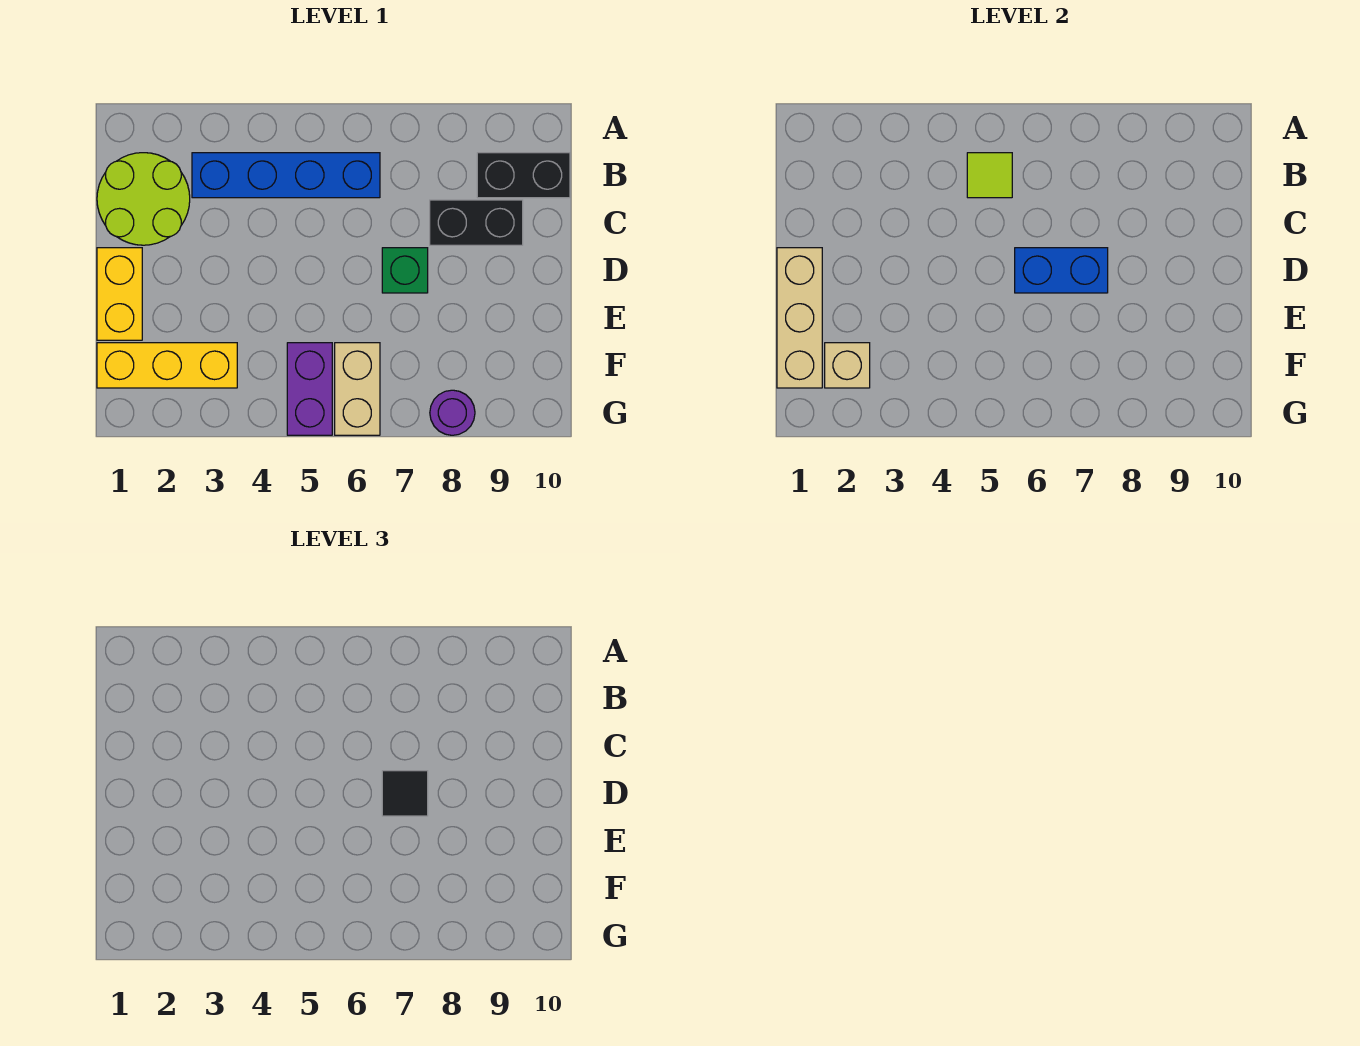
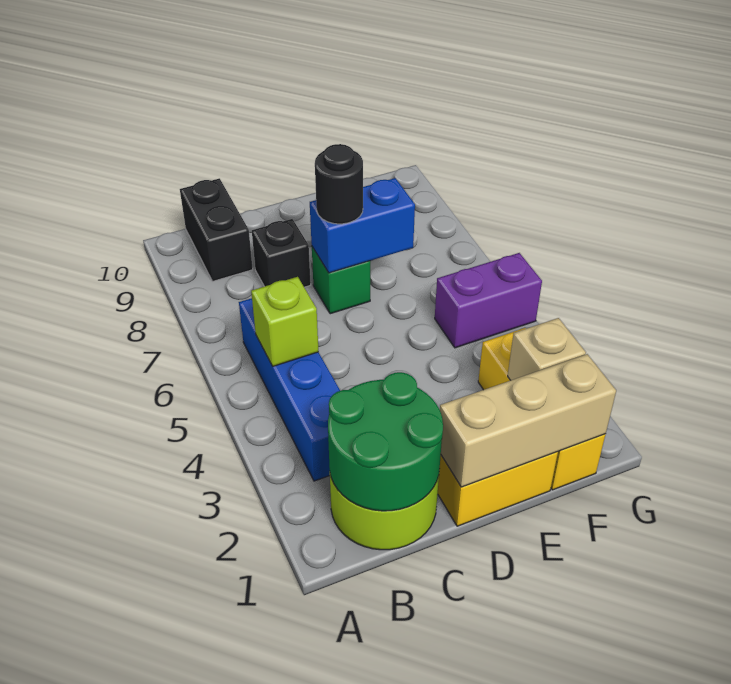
none -> green round brick B1:C2 level 2
lime tile B5 level 2 -> lime brick B5 level 2
black brick C8:C9 level 1 -> black brick C8 level 1
blue brick D6:D7 level 2 -> blue brick D7:E7 level 2
black tile D7 level 3 -> black round brick D7 level 3
tan brick F6:G6 level 1 -> none
purple round brick G8 level 1 -> none

